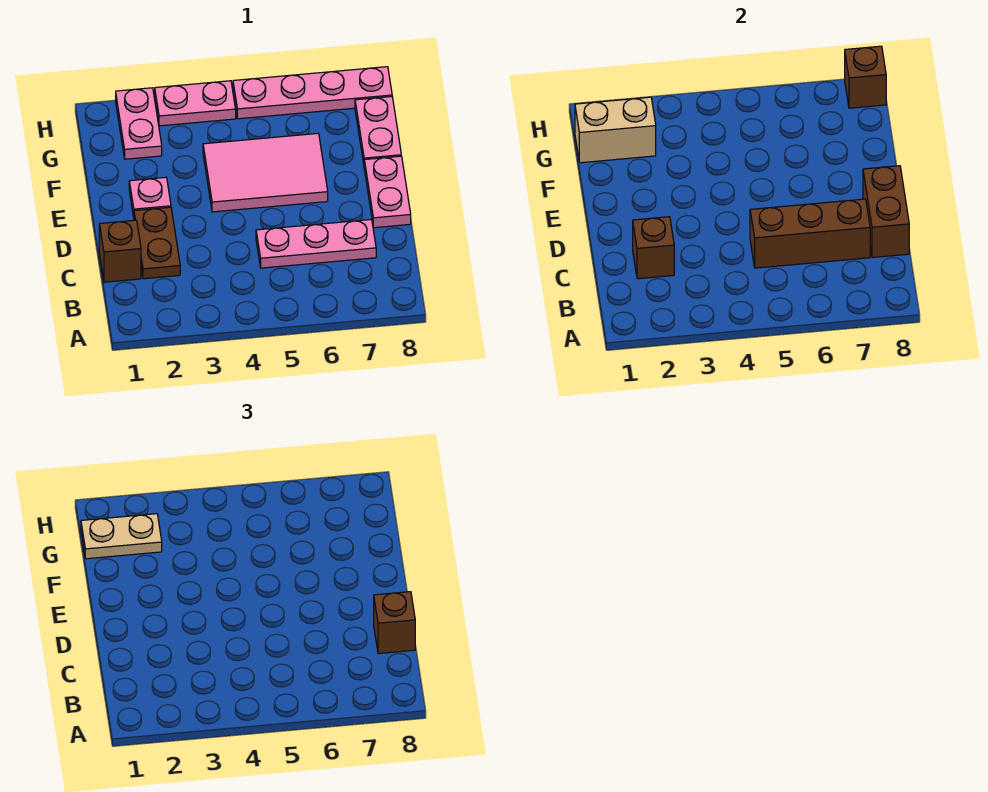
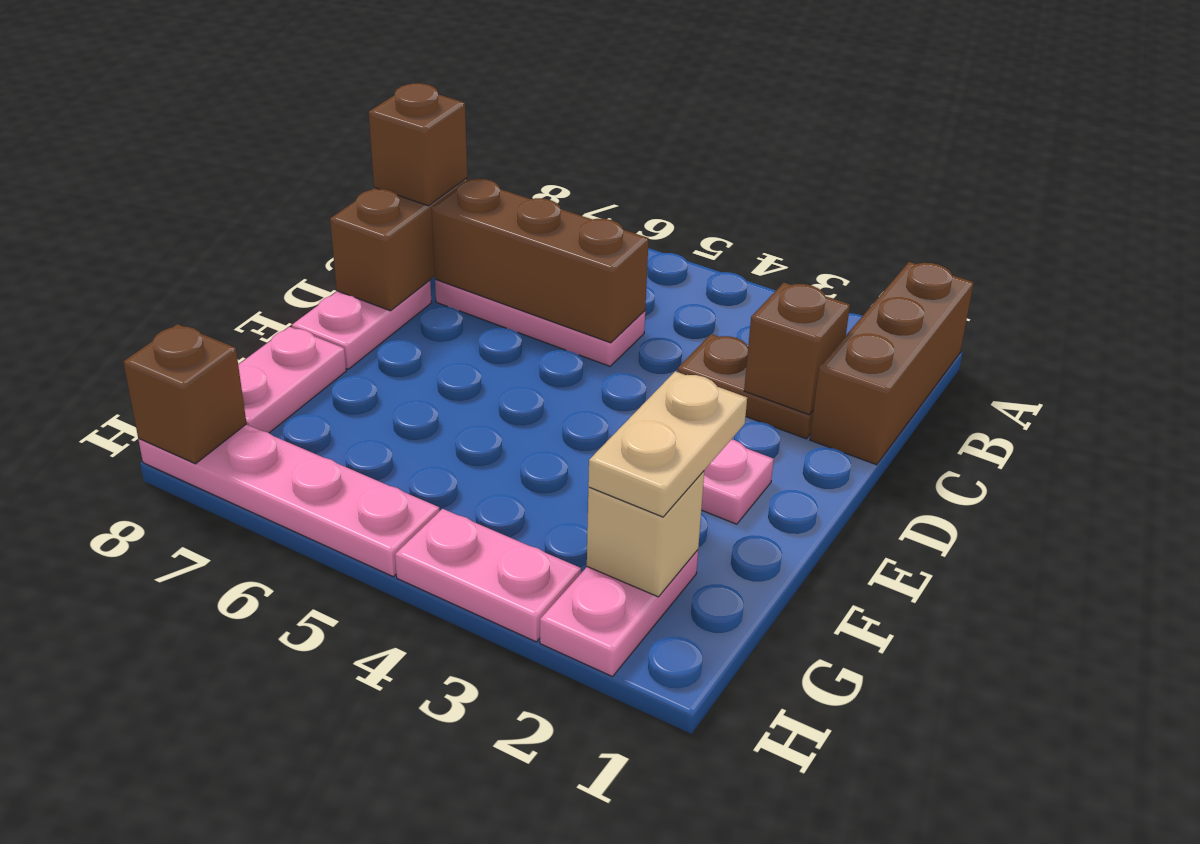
brown brick C1 level 1 -> brown brick A1:C1 level 1
brown plate C2:D2 level 1 -> brown plate C2:C3 level 1
pink tile E4:F6 level 1 -> none
tan brick G1:G2 level 2 -> tan brick G2 level 2
tan plate G1:G2 level 3 -> tan plate F2:G2 level 3

